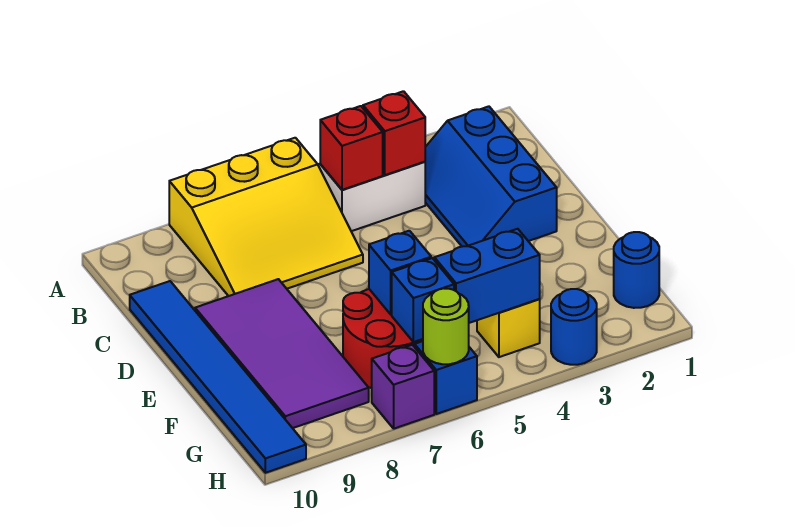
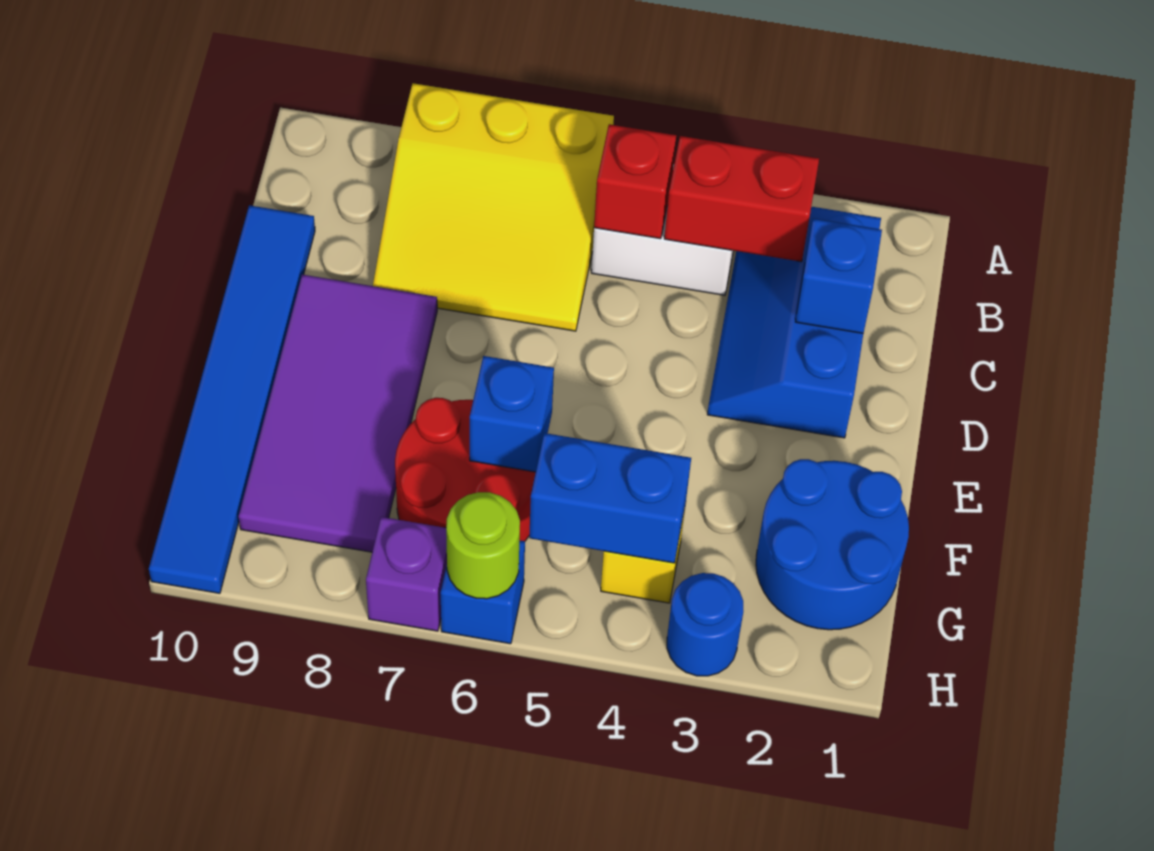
red brick B4 level 2 -> red brick B3:B4 level 2
blue round brick G1 level 1 -> blue round brick F1:G2 level 1
blue brick G6 level 2 -> blue brick C2 level 2

